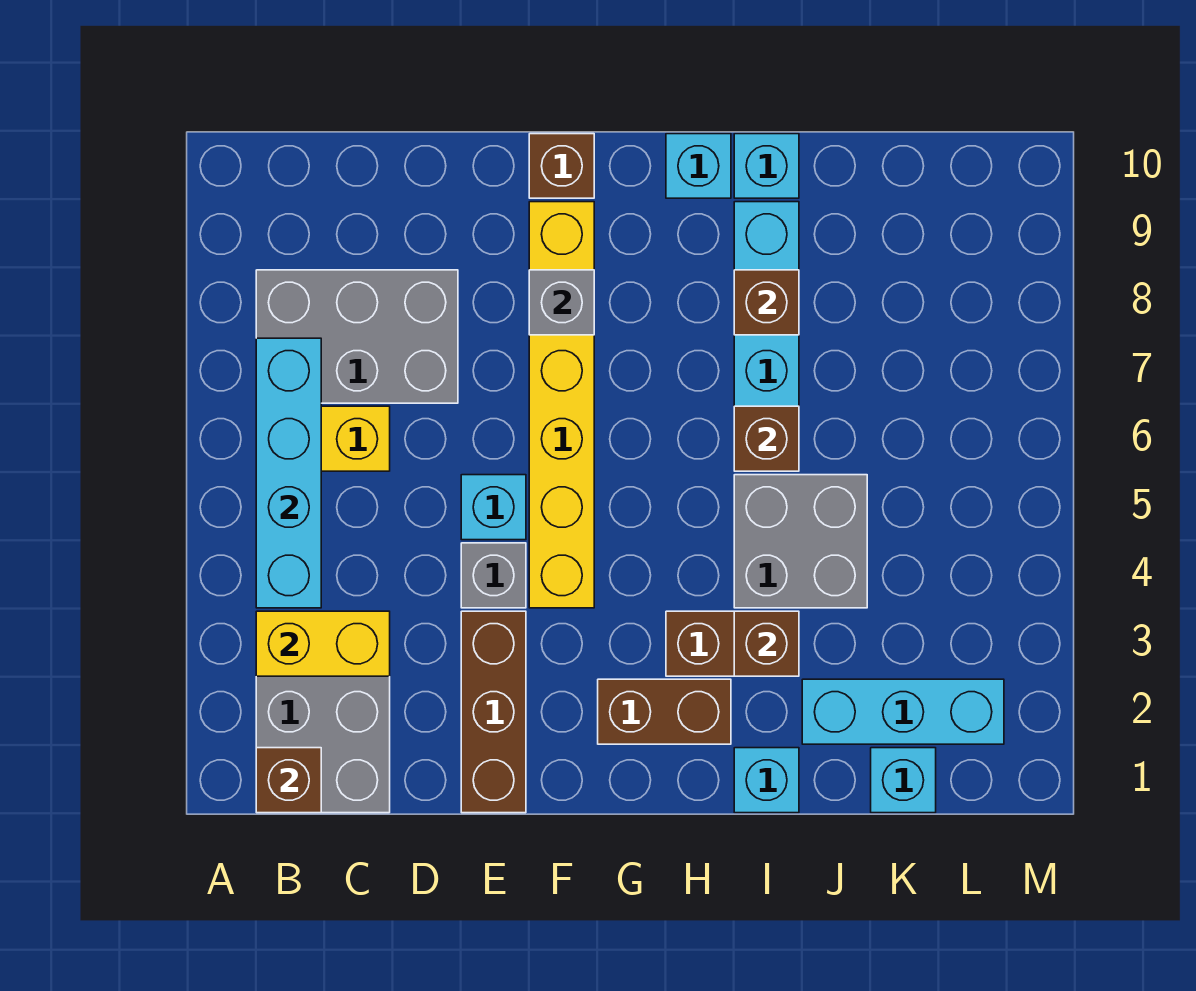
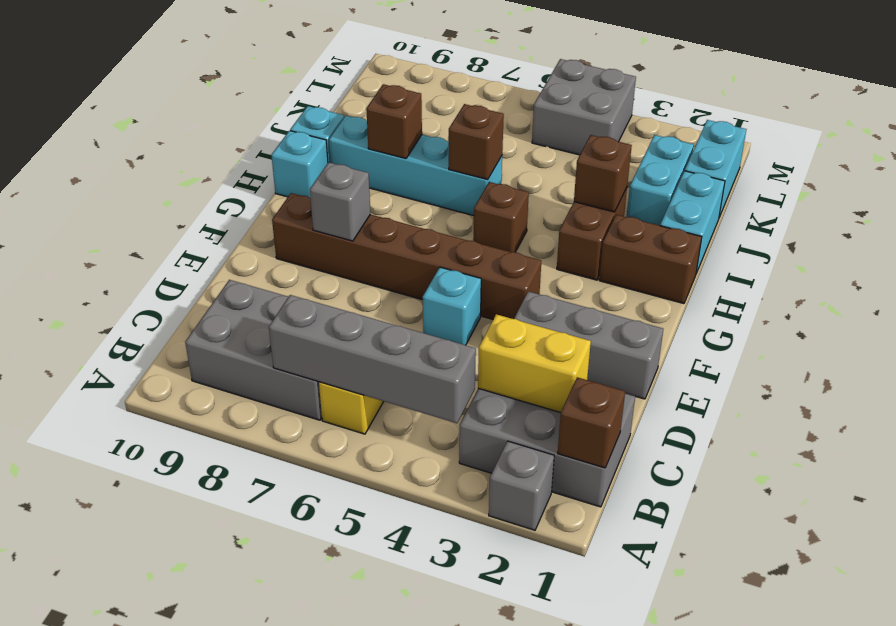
yellow brick B3:C3 level 2 -> yellow brick C2:C3 level 2
cyan brick B4:B7 level 2 -> grey brick B4:B7 level 2
grey brick B7:D8 level 1 -> grey brick B7:C9 level 1
brown brick E1:E3 level 1 -> grey brick E1:E3 level 1
grey brick E4 level 1 -> grey brick A2 level 1
yellow brick F4:F9 level 1 -> brown brick F4:F9 level 1
brown brick F10 level 1 -> brown brick H5 level 1
brown brick G2:H2 level 1 -> brown brick H1:H2 level 1
cyan brick I1 level 1 -> cyan brick I1:J1 level 1
grey brick I4:J5 level 1 -> grey brick L4:M5 level 1
cyan brick J2:L2 level 1 -> cyan brick J2:K2 level 1
cyan brick K1 level 1 -> cyan brick K1:L1 level 1

